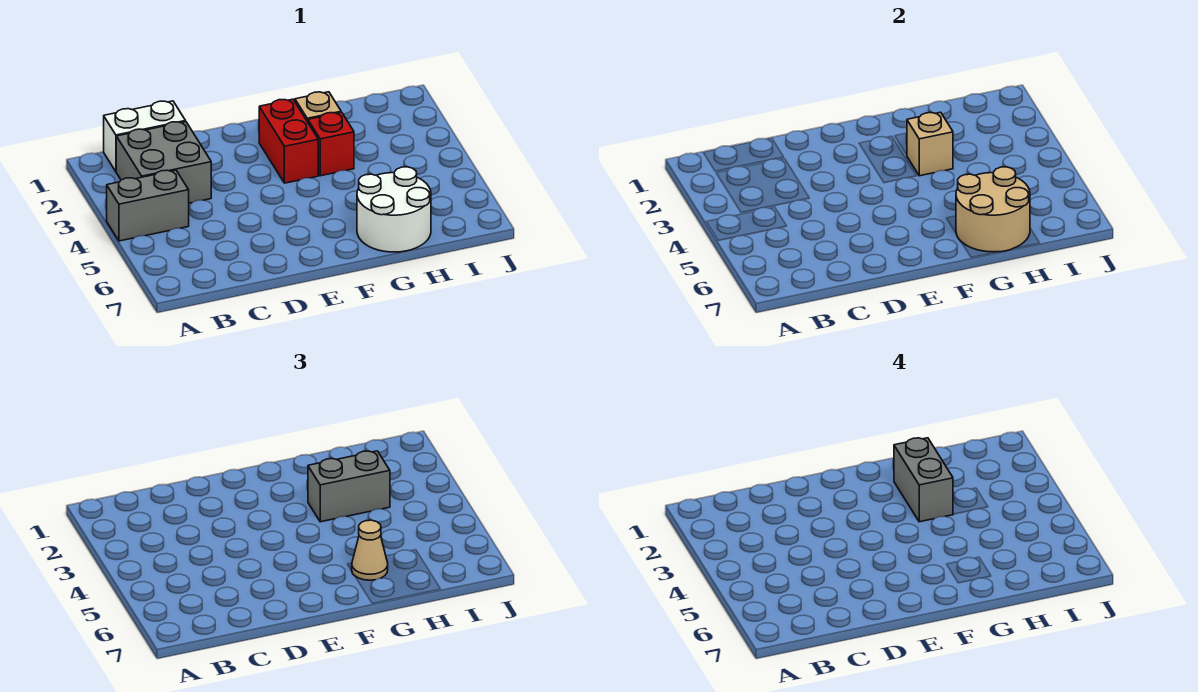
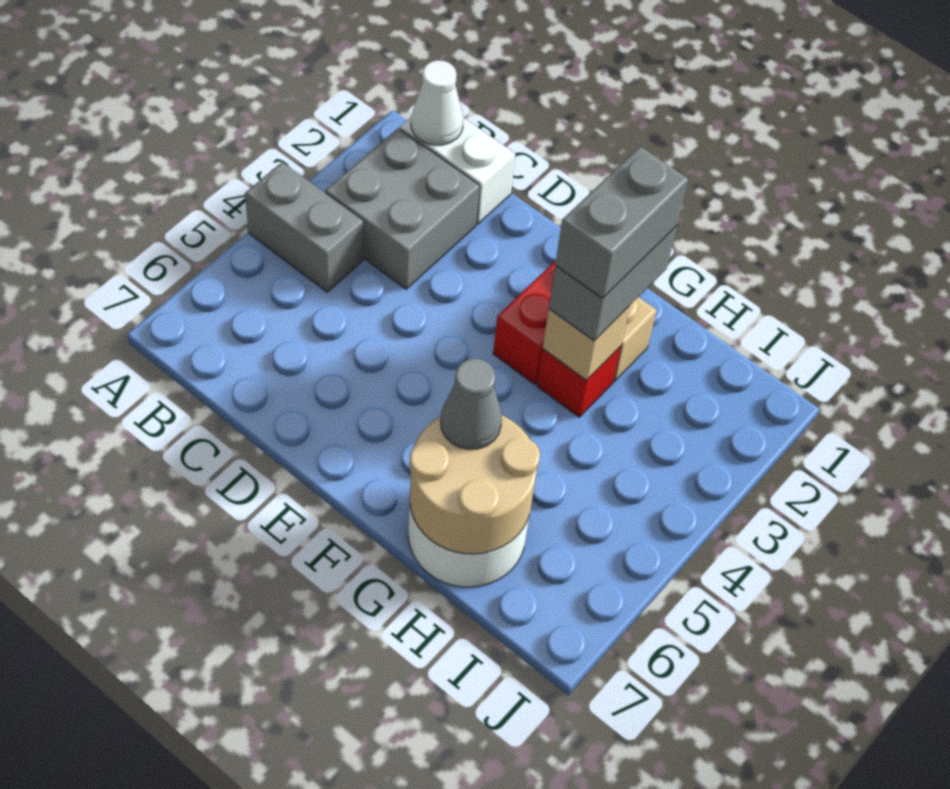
none -> white cone B1 level 2
grey brick G3:H3 level 3 -> grey brick G2:G3 level 3
tan cone G6 level 3 -> grey cone G6 level 3

